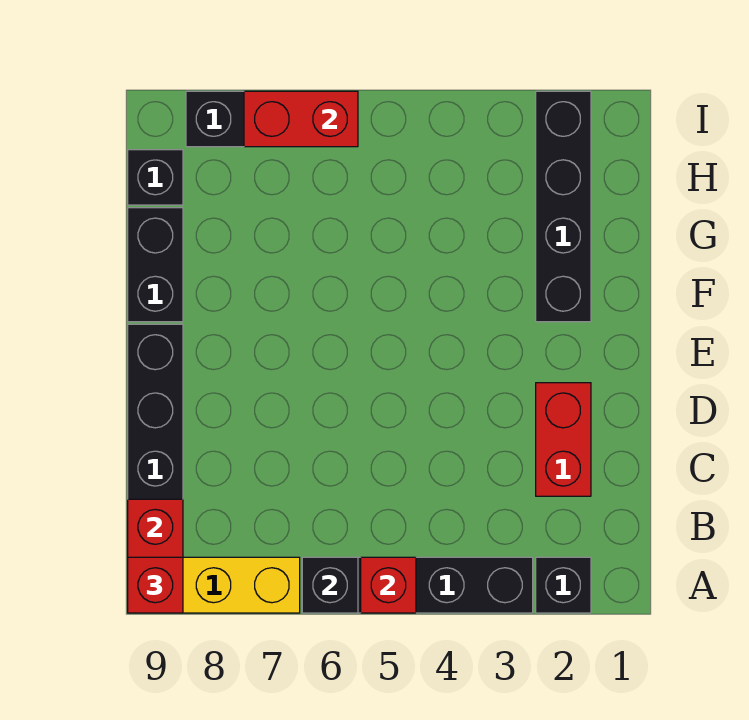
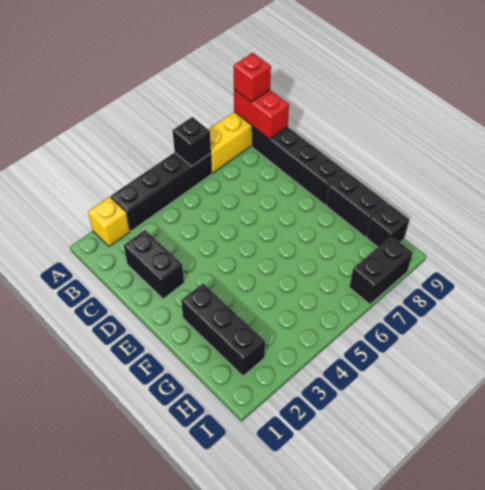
black brick A2 level 1 -> yellow brick A2 level 1
red brick A5 level 2 -> none
red brick C2:D2 level 1 -> black brick C2:D2 level 1
black brick F2:I2 level 1 -> black brick F2:H2 level 1
red brick I6:I7 level 2 -> none

